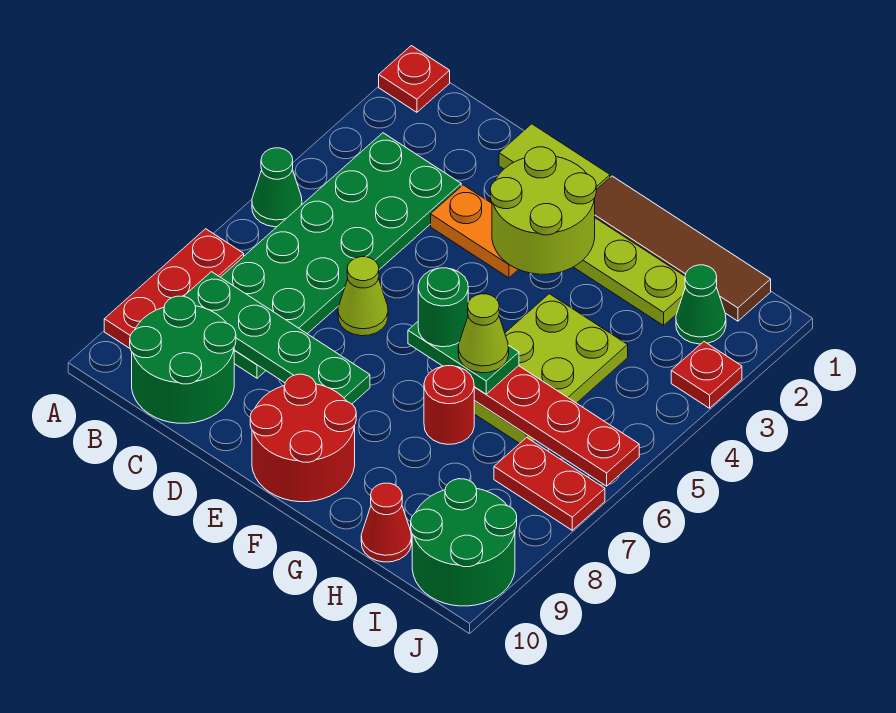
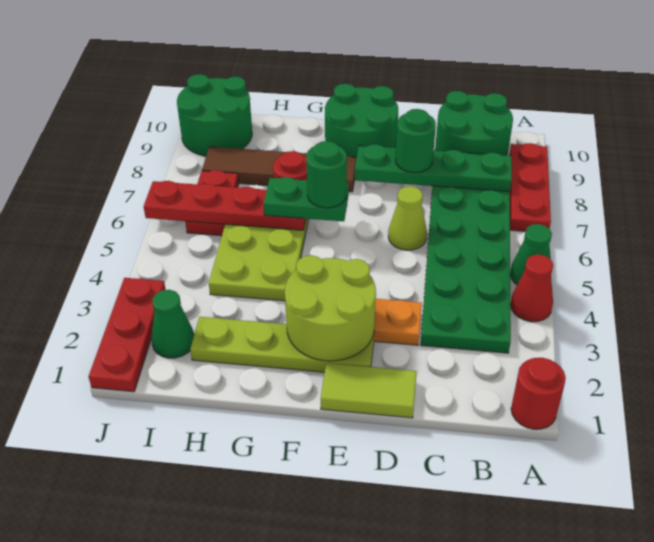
red plate A1 level 1 -> red round brick A1 level 1
none -> green round brick D8 level 3
red round brick E9:F10 level 1 -> green round brick E9:F10 level 1
brown tile F1:I1 level 1 -> brown tile F8:I8 level 1
lime cone G6 level 4 -> none
red cone H10 level 1 -> red cone A4 level 1
red plate I7:J7 level 1 -> red plate I6:I7 level 1
red plate J3 level 1 -> red plate J1:J3 level 1

